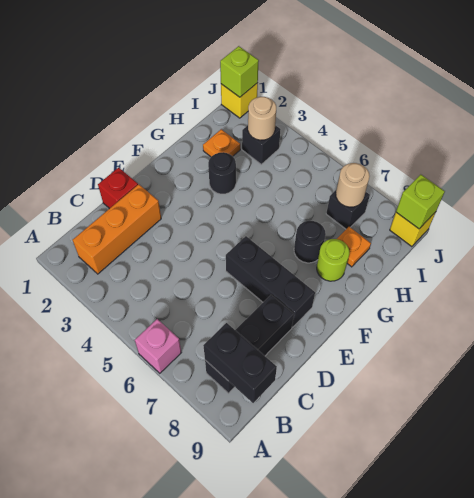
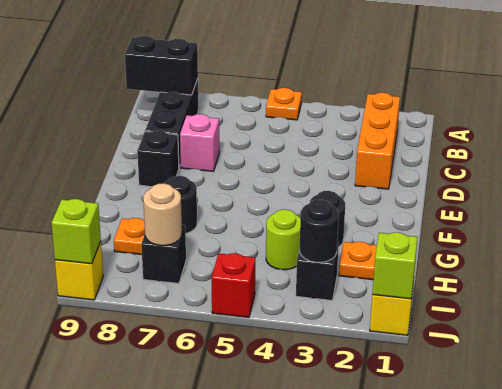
none -> orange plate A5 level 1
pink brick A6 level 1 -> pink brick D7 level 1
red brick D1 level 1 -> red brick J5 level 1
black brick E6:E8 level 1 -> black brick E8 level 1
lime round brick G8 level 1 -> lime round brick H4 level 1
tan round brick I3 level 2 -> black round brick I3 level 2

